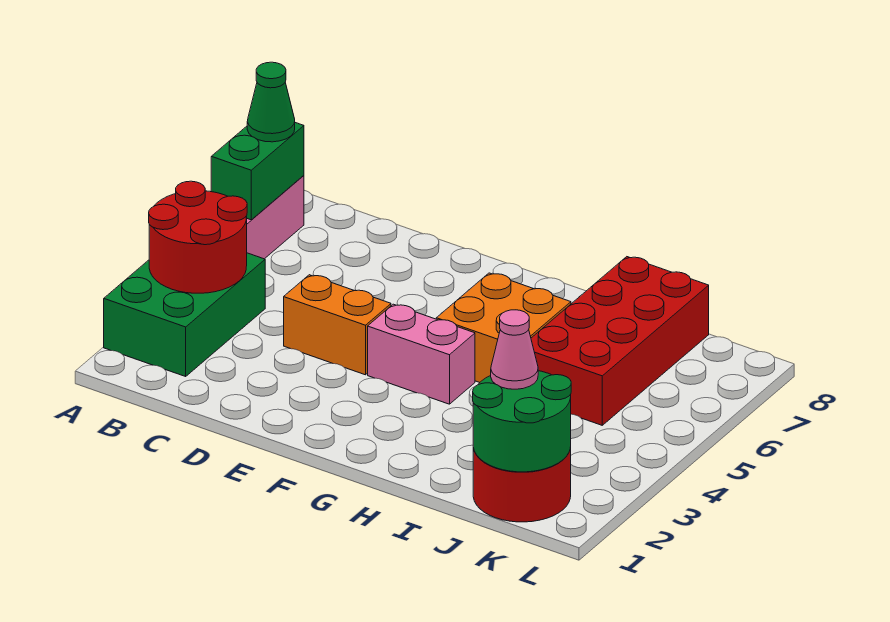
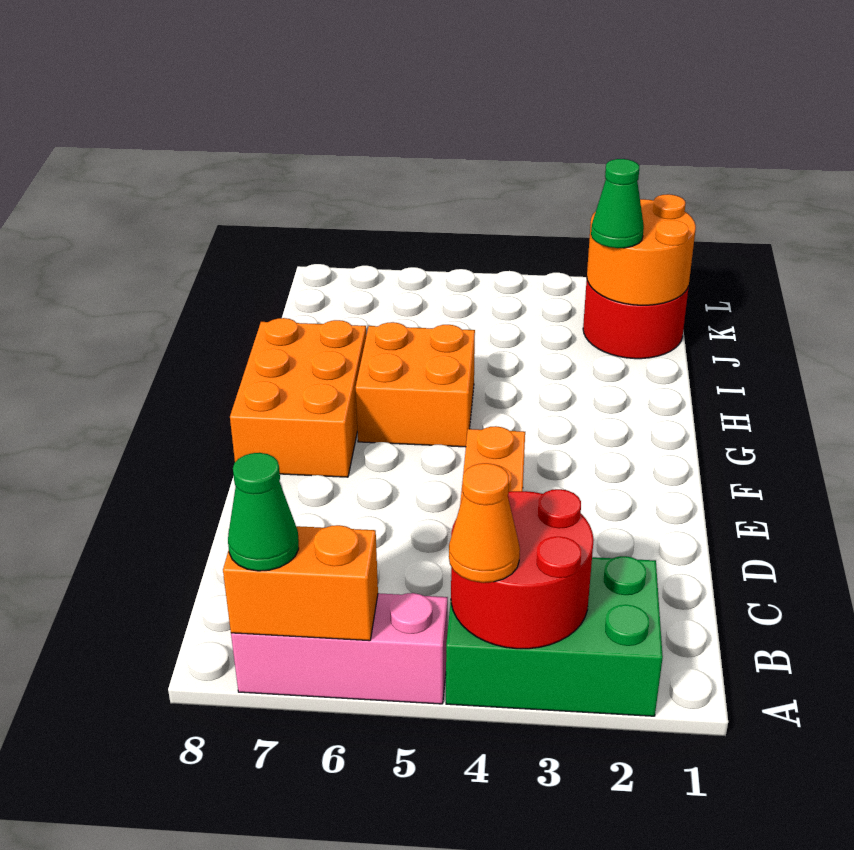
none -> orange cone A4 level 3
green brick A6:A7 level 2 -> orange brick A6:A7 level 2
pink brick F4:G4 level 1 -> none
none -> orange brick F7:H8 level 1
red brick I5:J8 level 1 -> none
green round brick J1:K2 level 2 -> orange round brick J1:K2 level 2
pink cone J2 level 3 -> green cone J2 level 3

